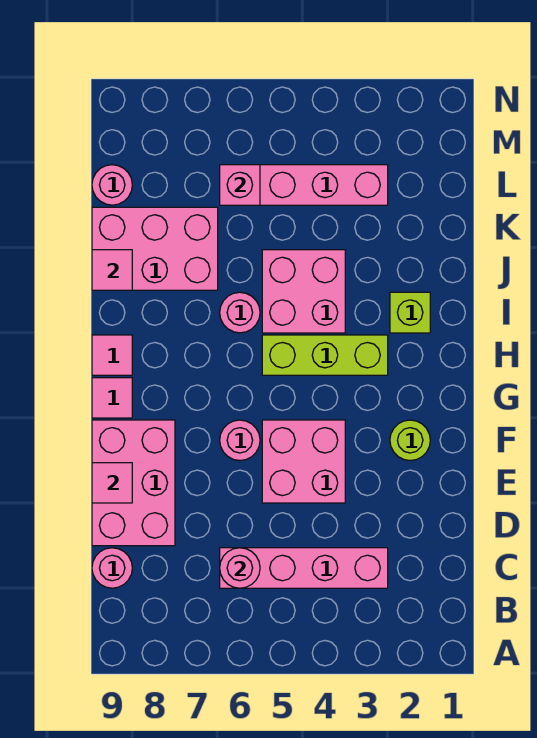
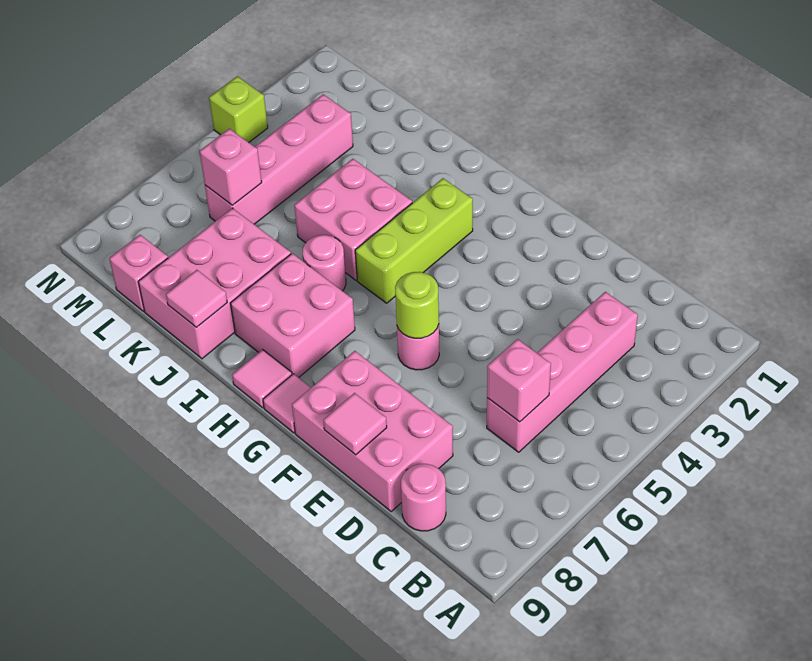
pink round brick C6 level 2 -> pink brick C6 level 2
pink brick E4:F5 level 1 -> pink brick H7:I8 level 1
lime round brick F2 level 1 -> lime round brick F6 level 2
lime brick I2 level 1 -> lime brick N4 level 1
pink round brick L9 level 1 -> pink brick L9 level 1

